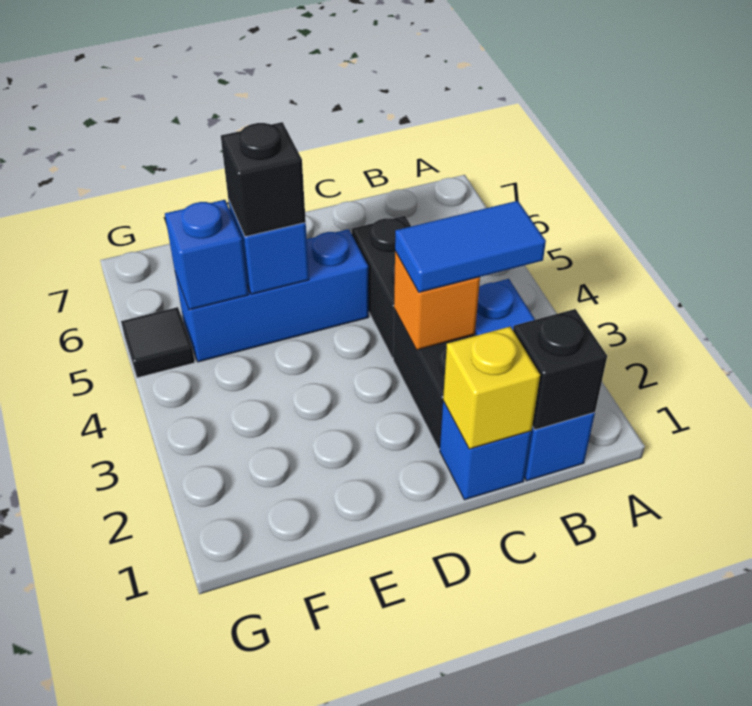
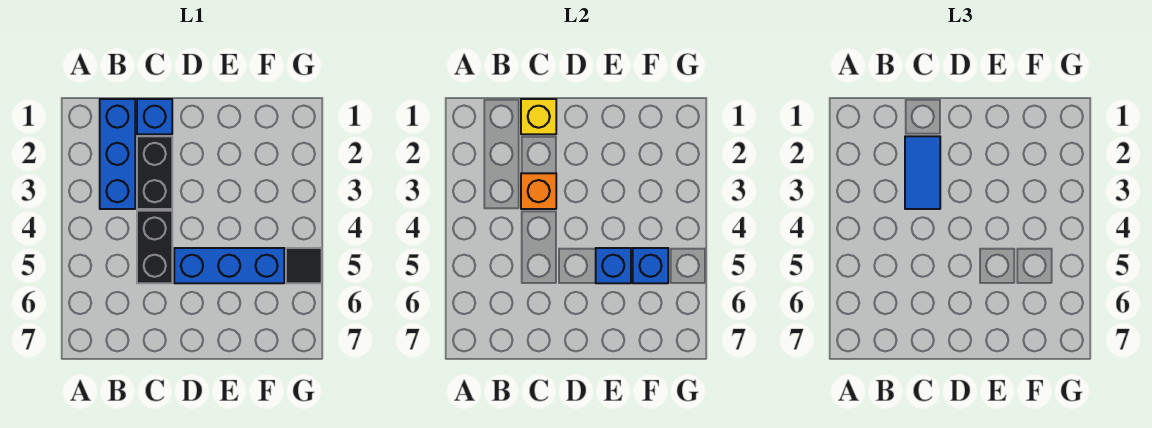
black brick B1 level 2 -> none
blue tile B3:C3 level 3 -> blue tile C2:C3 level 3
black brick E5 level 3 -> none

